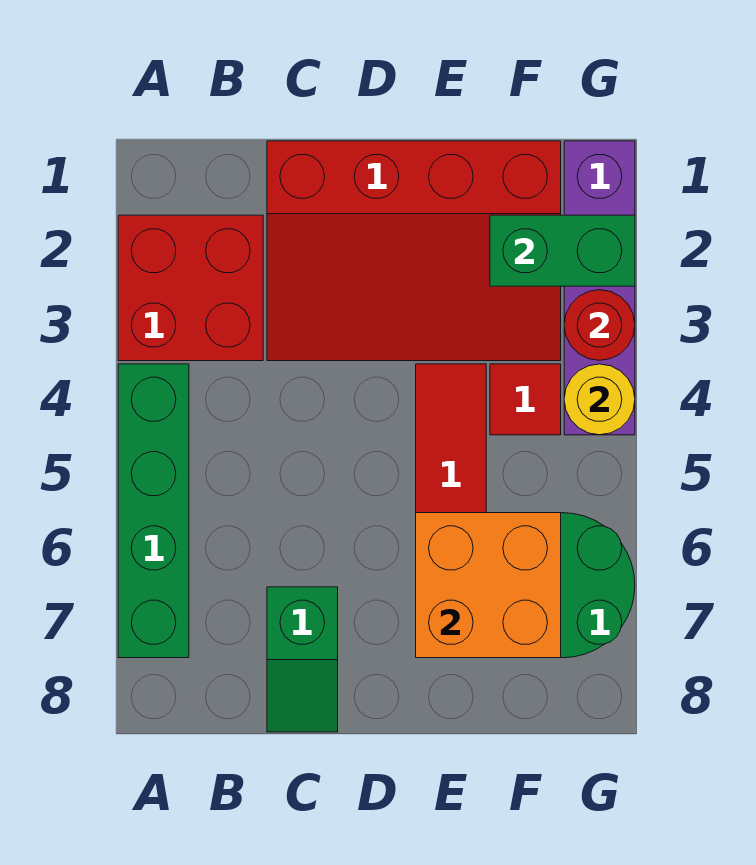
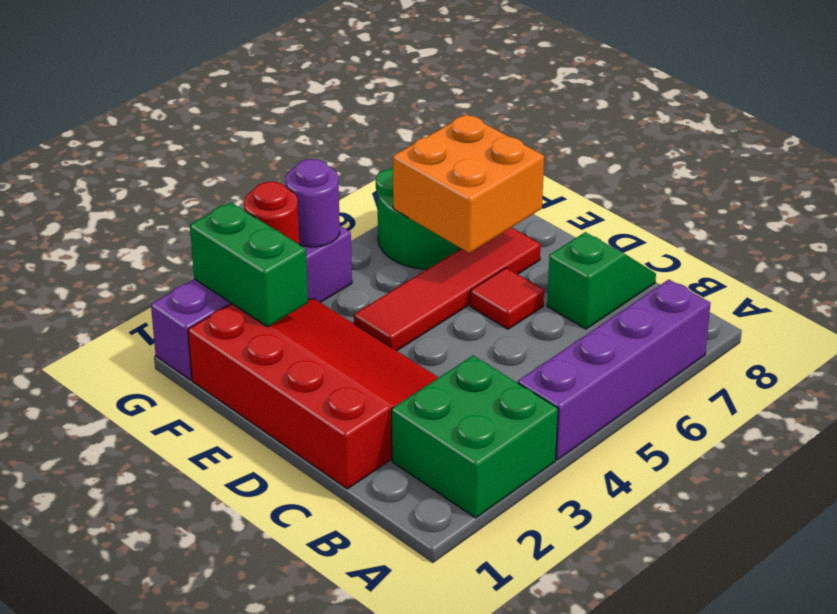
red brick A2:B3 level 1 -> green brick A2:B3 level 1
green brick A4:A7 level 1 -> purple brick A4:A7 level 1
red tile F4 level 1 -> red tile D6 level 1
yellow round brick G4 level 2 -> purple round brick G4 level 2

